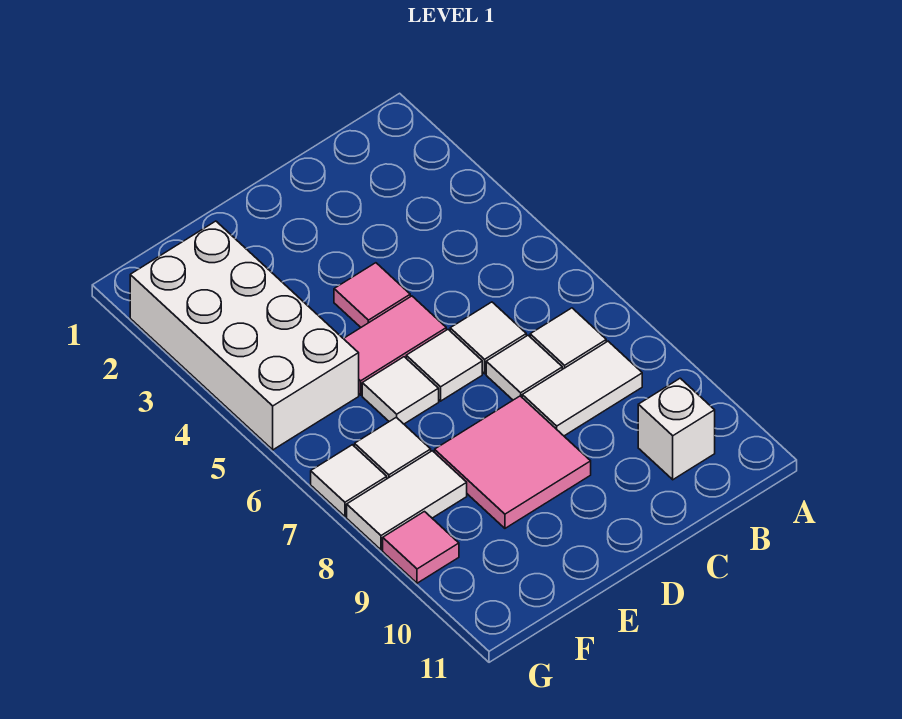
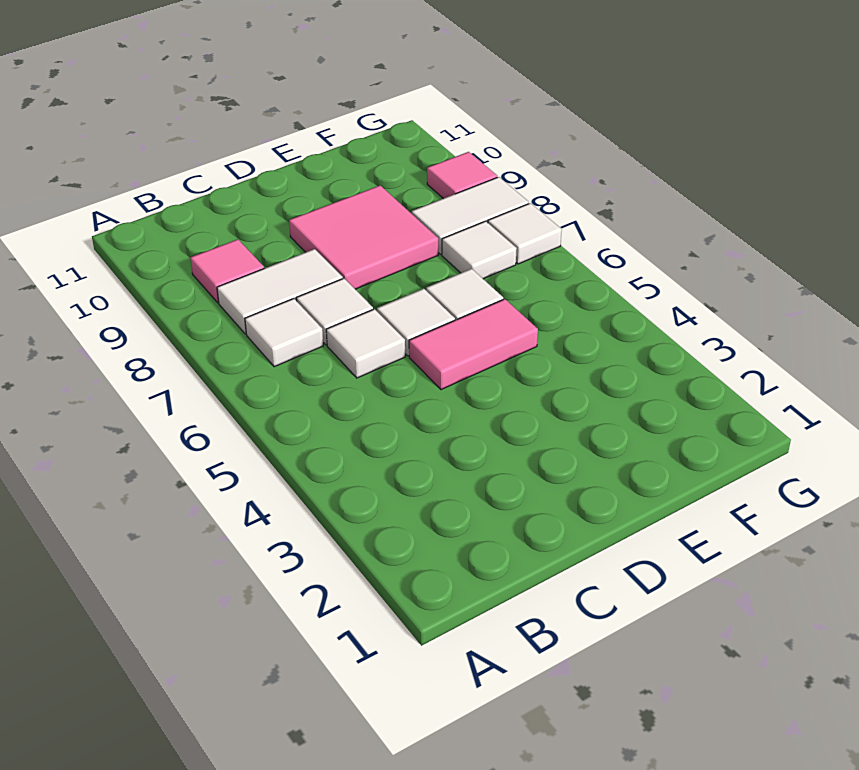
white brick B10 level 1 -> none
pink tile D4 level 1 -> pink tile B9 level 1
white brick F2:G5 level 1 -> none

